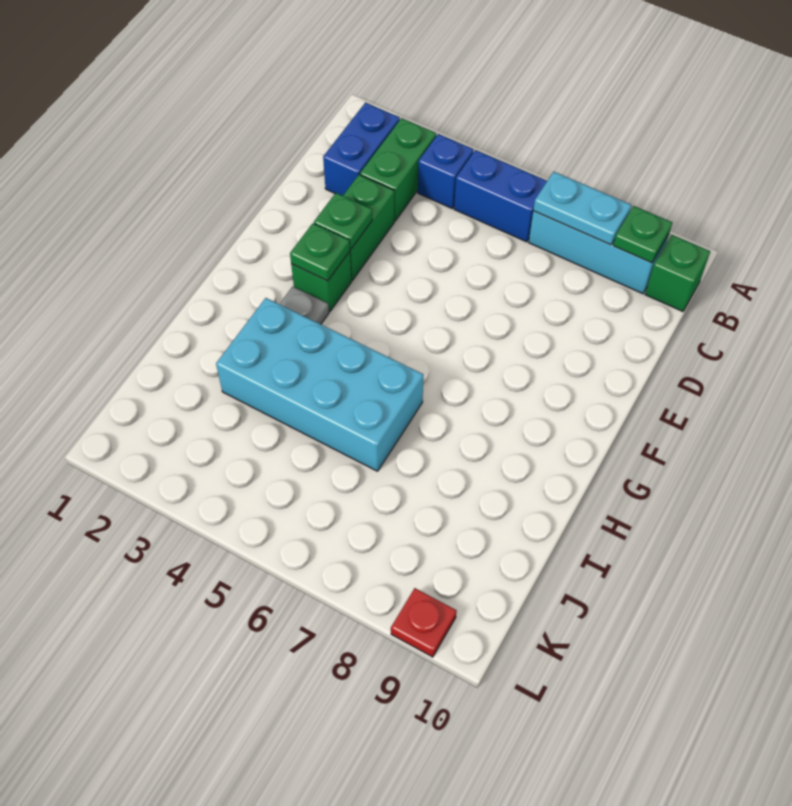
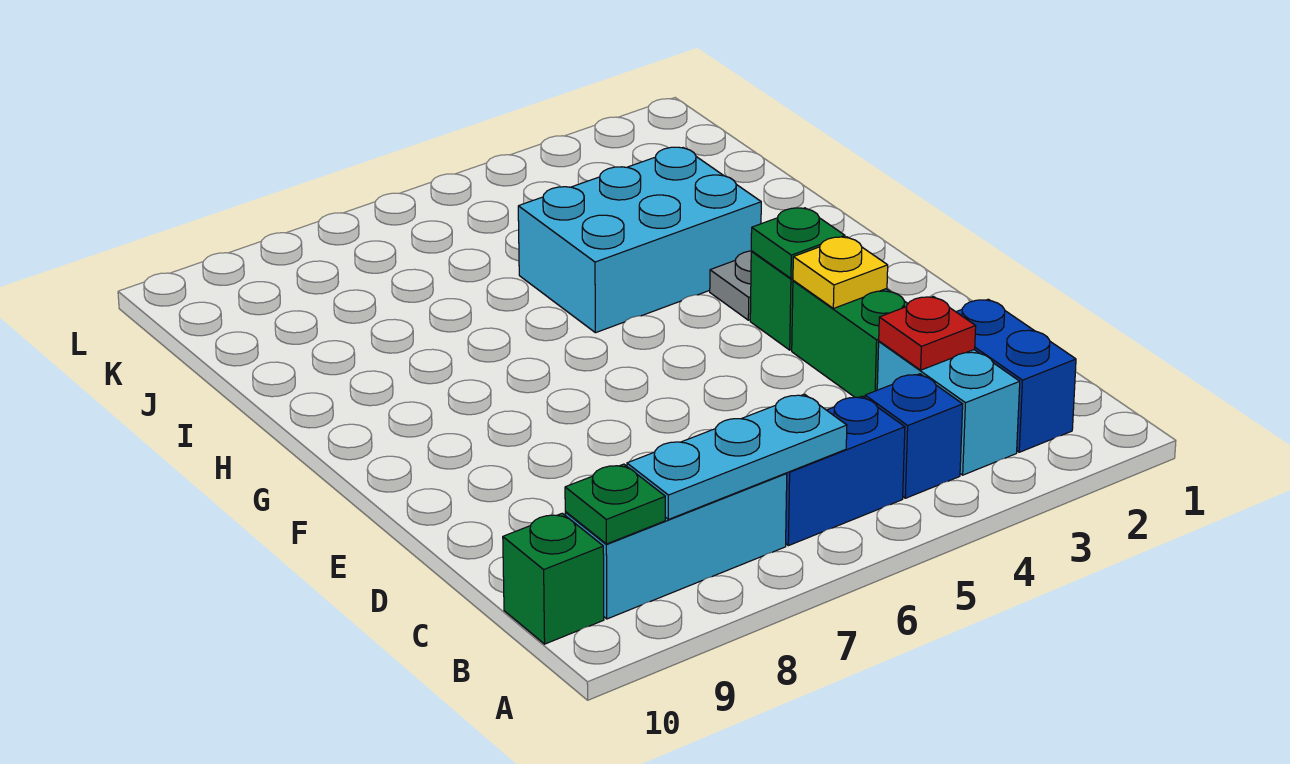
green brick B3:C3 level 1 -> cyan brick B3:C3 level 1
cyan plate B7:B8 level 2 -> cyan plate B6:B8 level 2
green plate E3 level 2 -> yellow plate E3 level 2
cyan brick H3:I6 level 1 -> cyan brick H3:I5 level 1
red plate L9 level 1 -> red plate C3 level 2

